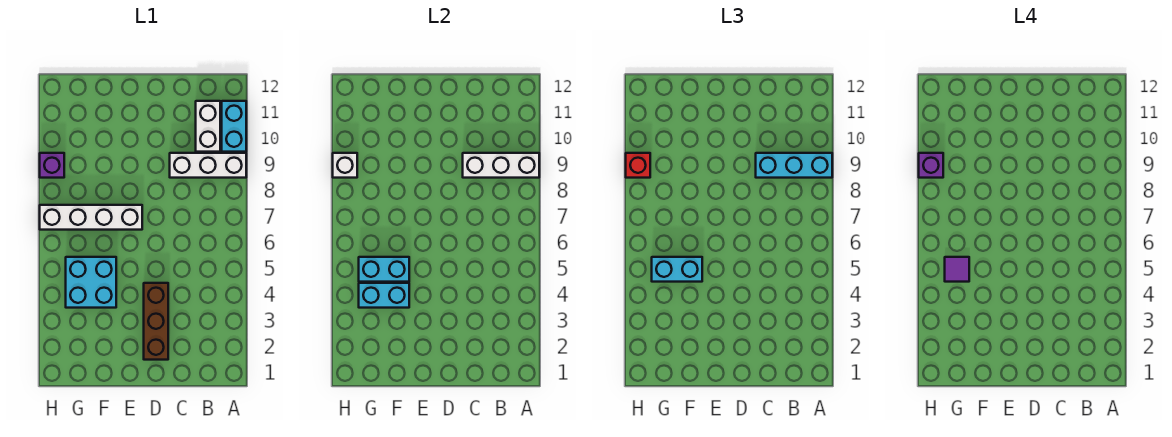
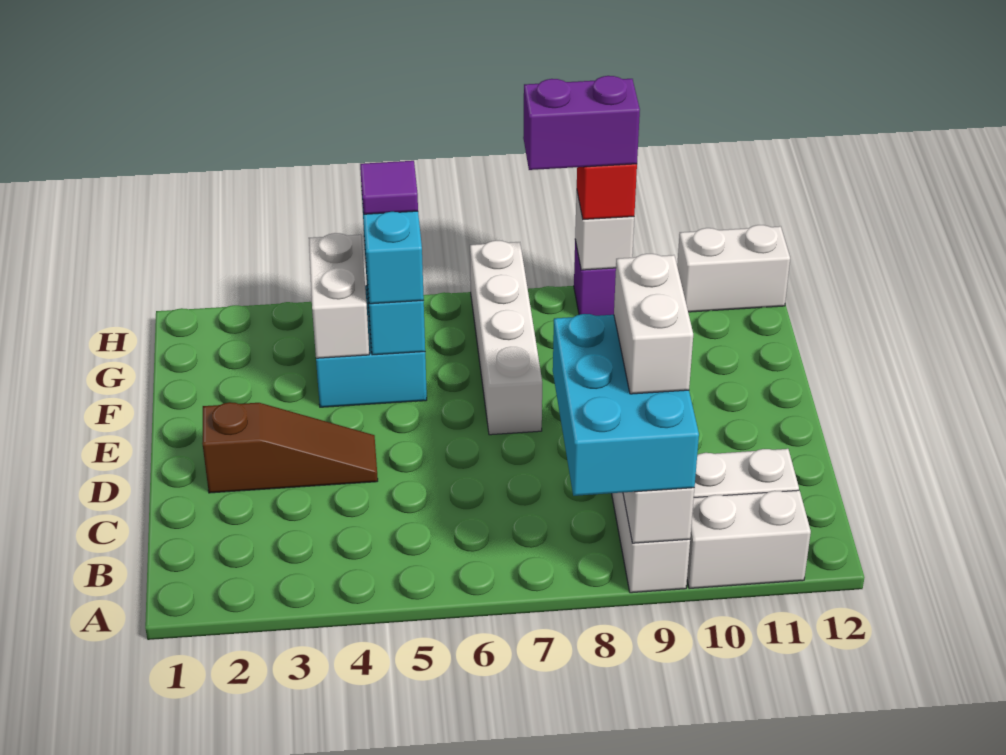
cyan brick A9:C9 level 3 -> cyan brick A8:C9 level 3
cyan brick A10:A11 level 1 -> white brick A10:A11 level 1
none -> white brick B9:C9 level 4
brown brick D2:D4 level 1 -> brown slope D2:D4 level 1 top 2
cyan brick F4:G4 level 2 -> white brick F4:G4 level 2
purple brick H9 level 4 -> purple brick H8:H9 level 4
none -> white brick H11:H12 level 1

